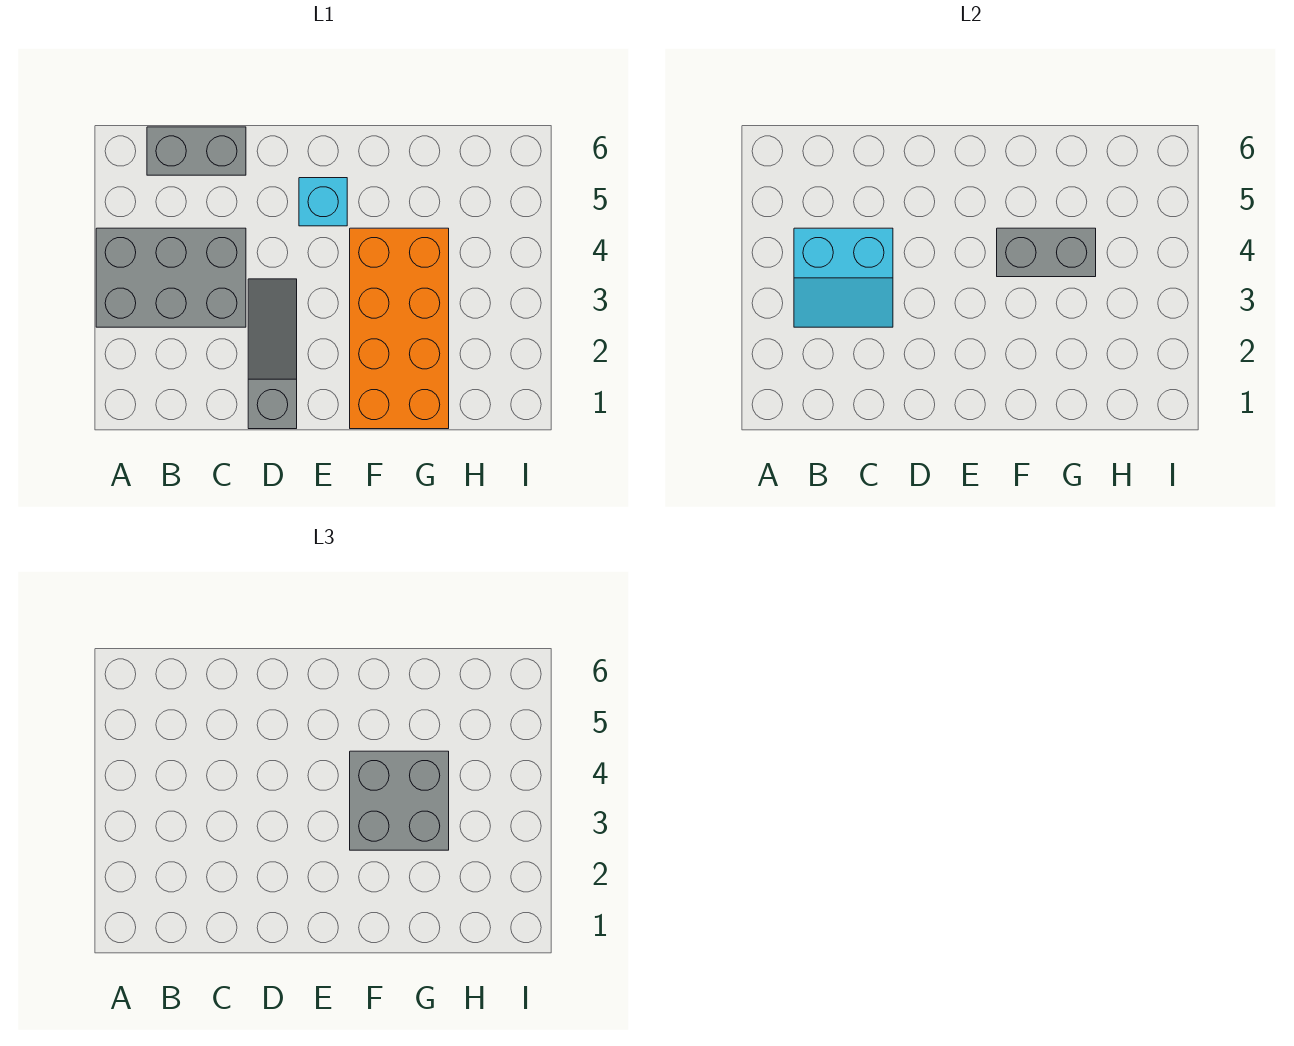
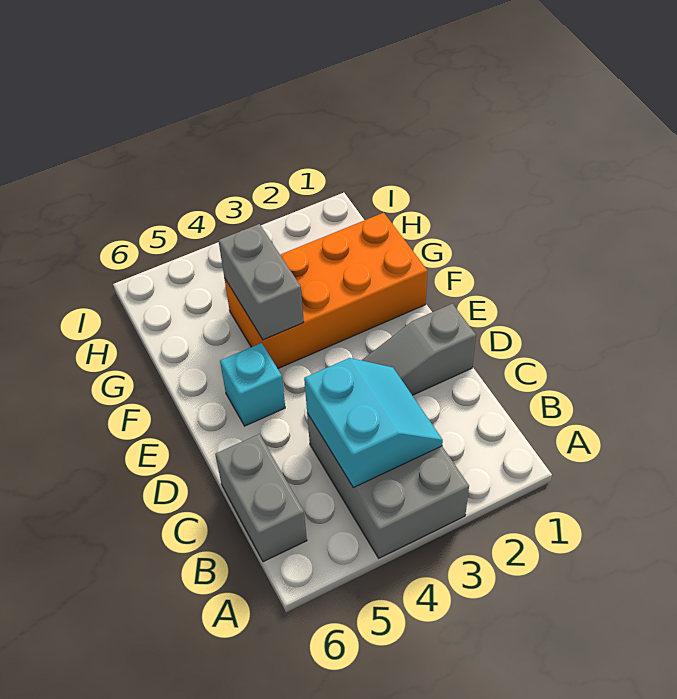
grey brick F3:G4 level 3 -> none

